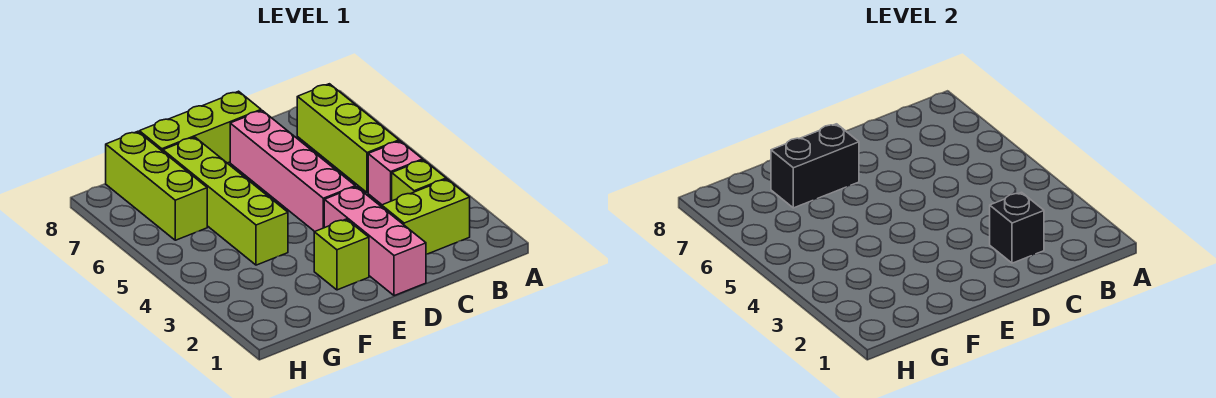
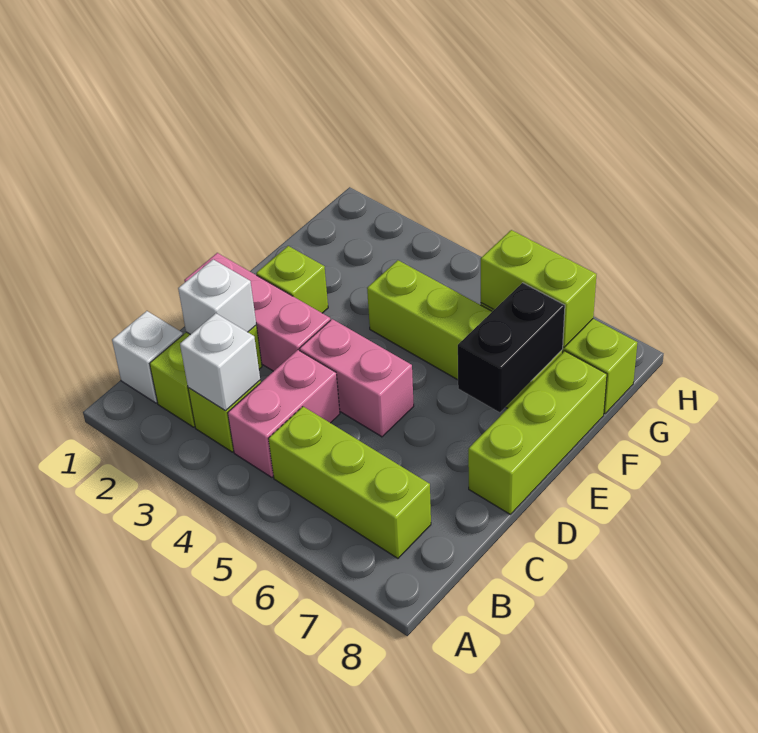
none -> white brick B1 level 1
none -> white brick B3 level 2
pink brick B4 level 1 -> pink brick B4:C4 level 1
black brick C2 level 2 -> white brick C2 level 2
pink brick D4:D7 level 1 -> pink brick D4:D5 level 1
none -> lime brick G6:G7 level 2

